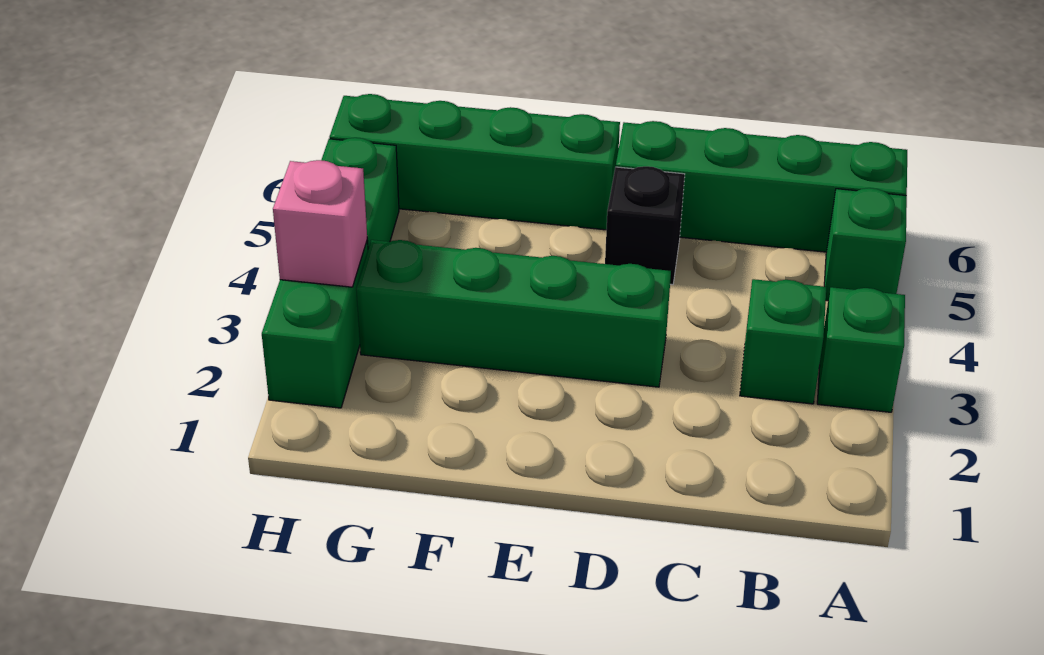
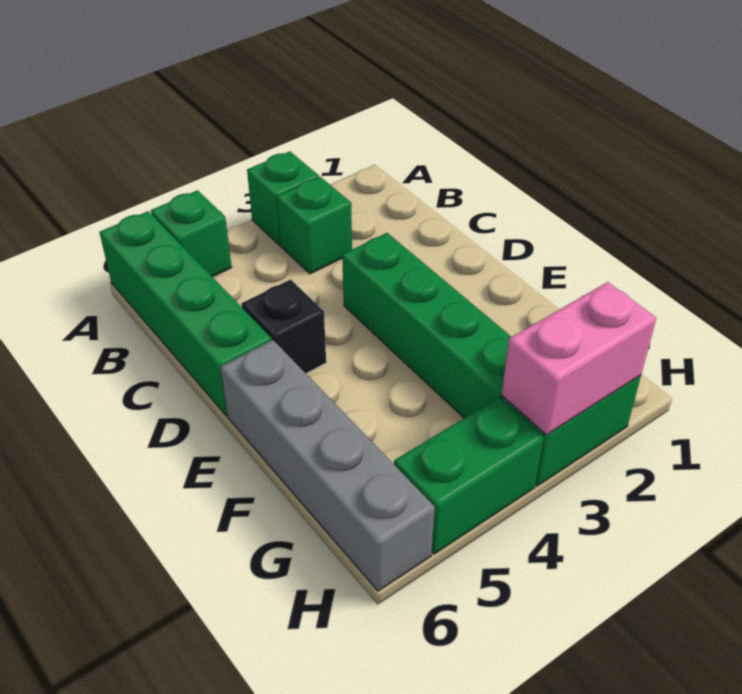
green brick E6:H6 level 1 -> grey brick E6:H6 level 1
pink brick H3 level 2 -> pink brick H2:H3 level 2

